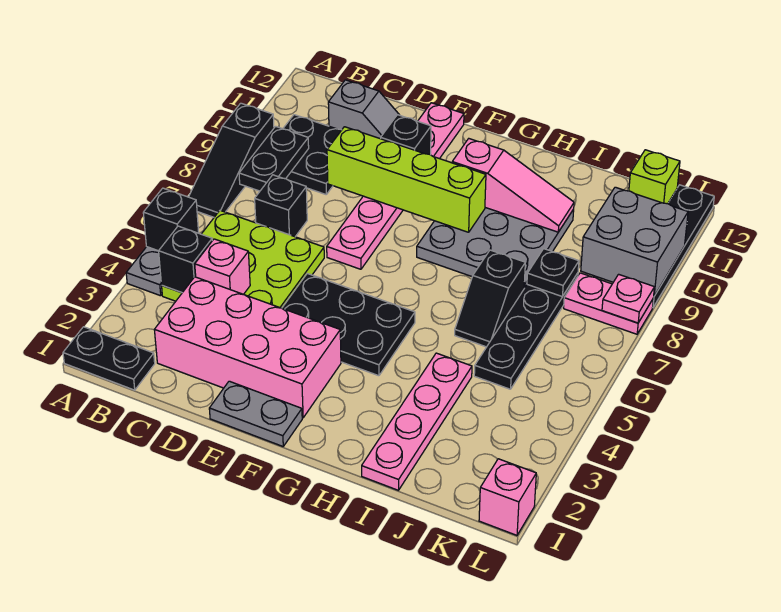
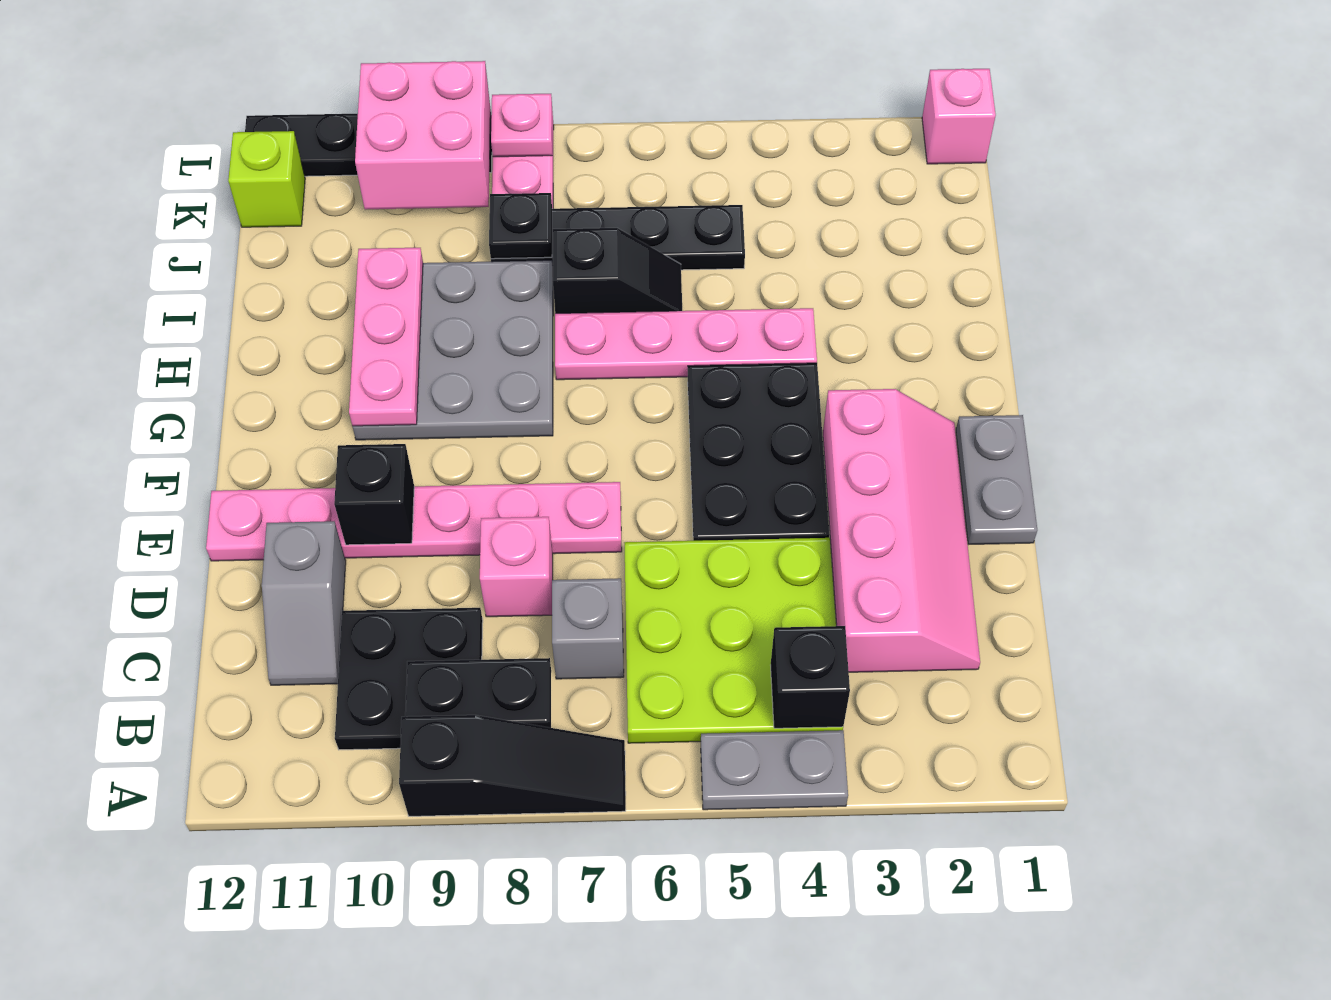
black plate A1:B1 level 1 -> none
black brick A5 level 2 -> none
pink brick C2:F3 level 1 -> pink slope C2:F3 level 1 top 3
pink brick C4 level 2 -> pink brick D8 level 1
black brick C7 level 1 -> grey brick C7 level 1
grey slope C11:D11 level 1 top C -> grey slope C11:D11 level 1 top D
lime brick D9:G9 level 2 -> none
pink slope G10:I10 level 2 top G -> pink plate G10:I10 level 2
pink plate I1:I4 level 1 -> pink plate H4:H7 level 1
grey brick K9:L10 level 2 -> pink brick K9:L10 level 2

